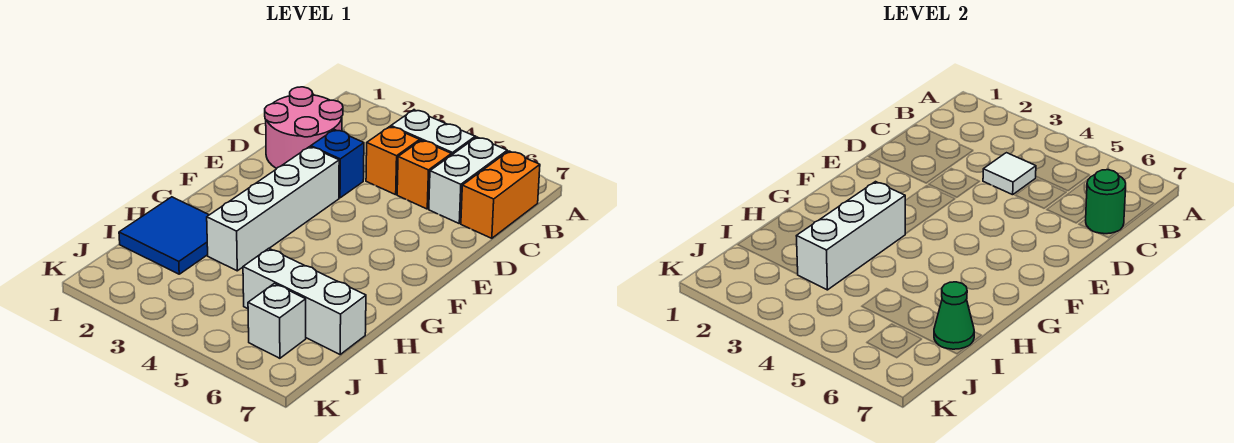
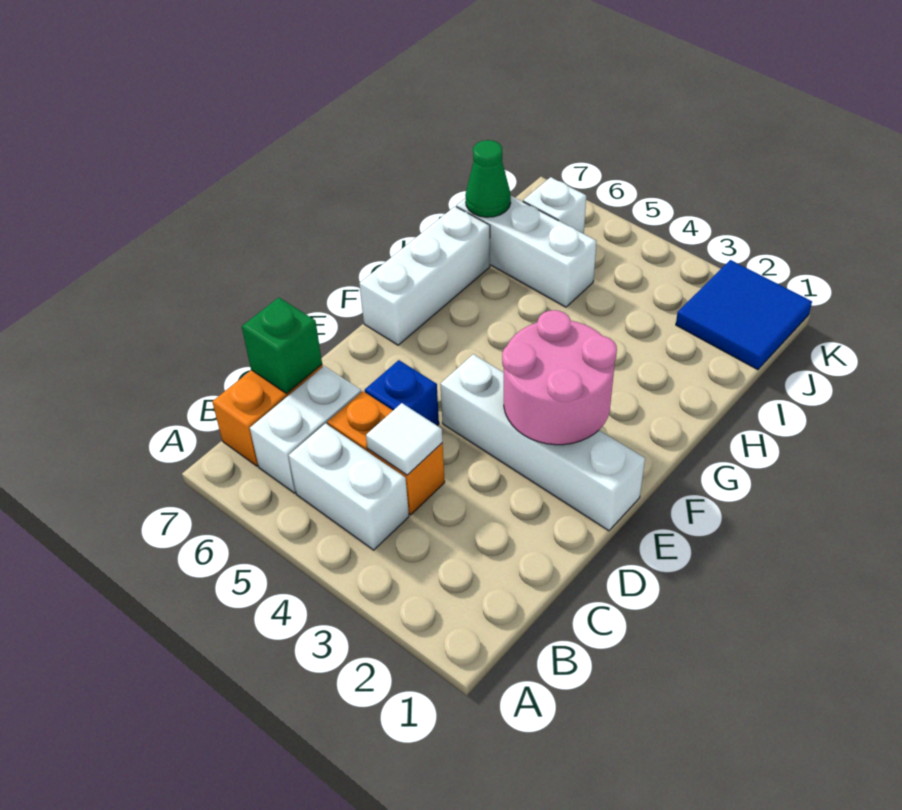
pink round brick C1:D2 level 1 -> pink round brick E2:F3 level 2
green round brick C7 level 2 -> green brick C7 level 2
blue brick D3 level 1 -> blue brick D5 level 1
white brick E3:H3 level 1 -> white brick E1:E4 level 1
white brick G3:I3 level 2 -> white brick F7:H7 level 1
blue tile H1:I2 level 1 -> blue tile J1:K2 level 1

